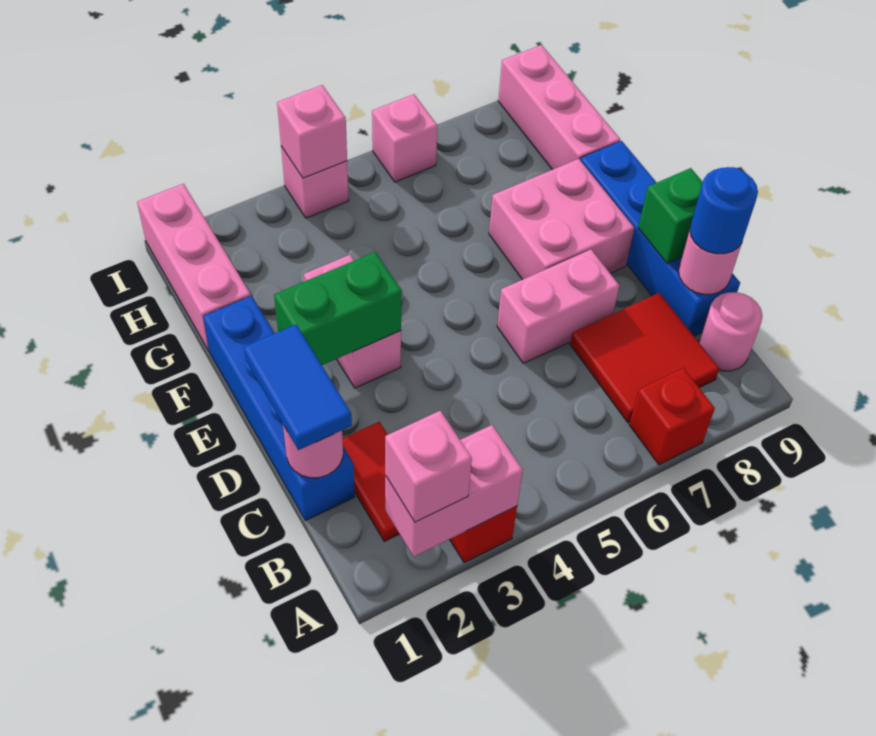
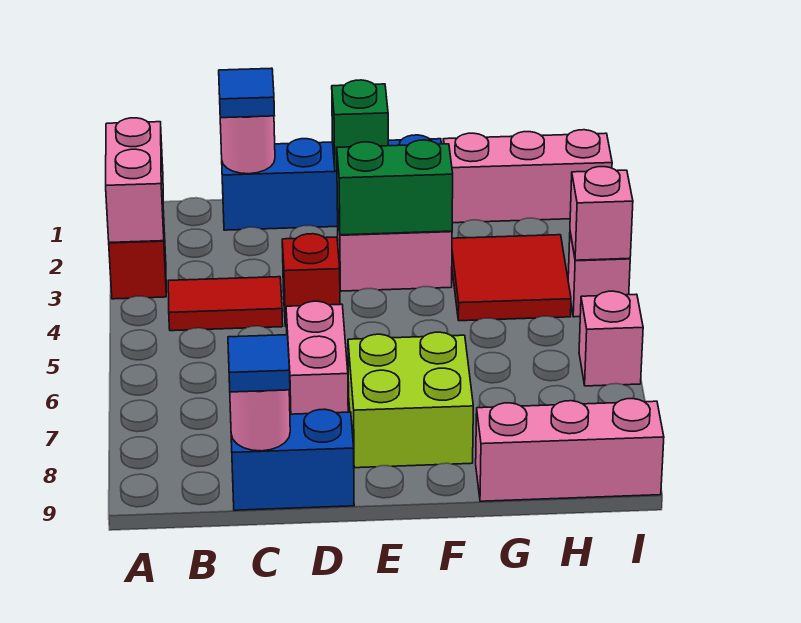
pink brick A2 level 3 -> none
red brick A7 level 1 -> red brick D4 level 1
red tile B2:C2 level 1 -> red tile B4:C4 level 1
red tile B7:C8 level 1 -> red tile G3:H4 level 1
pink round brick B9 level 1 -> none
blue tile C1:D1 level 3 -> blue tile C1 level 3
blue brick C9:F9 level 1 -> blue brick C9:D9 level 1
blue round brick C9 level 3 -> blue tile C9 level 3
green brick D9 level 2 -> green brick E1 level 2
green brick E2:E3 level 2 -> green brick E3:F3 level 2
pink brick E7:F8 level 1 -> lime brick E7:F8 level 1

